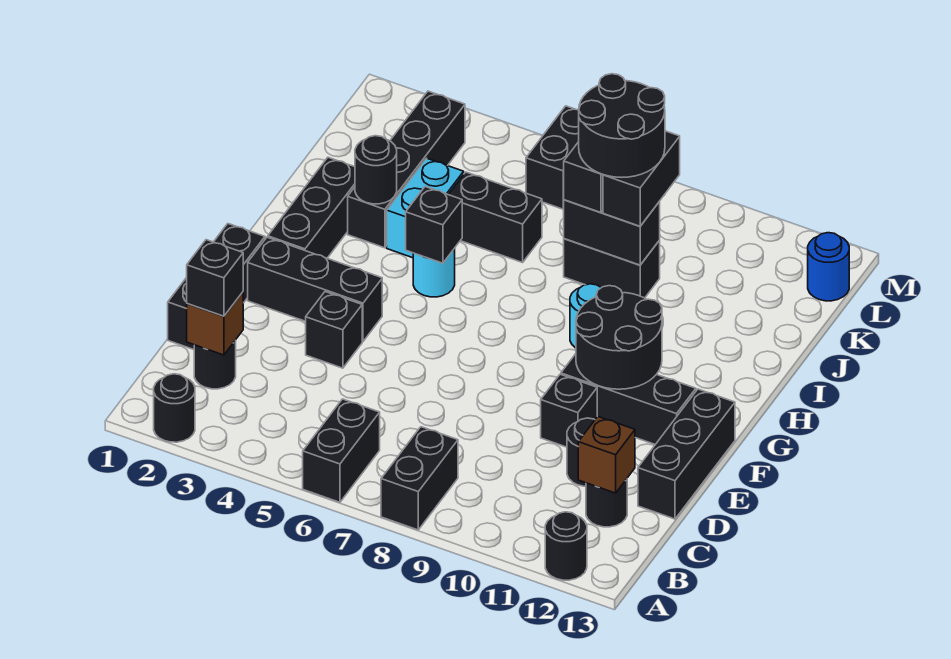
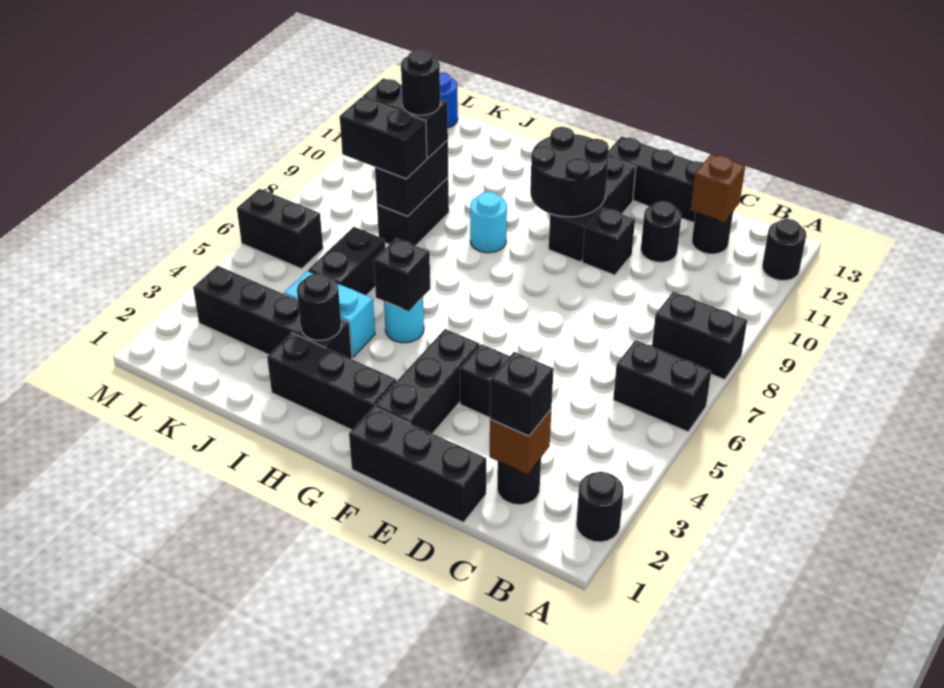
black round brick J8:K9 level 4 -> black round brick J9 level 4

